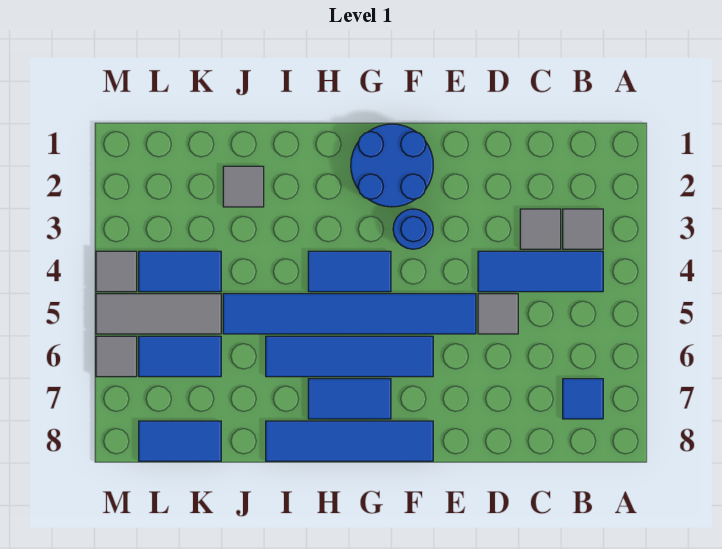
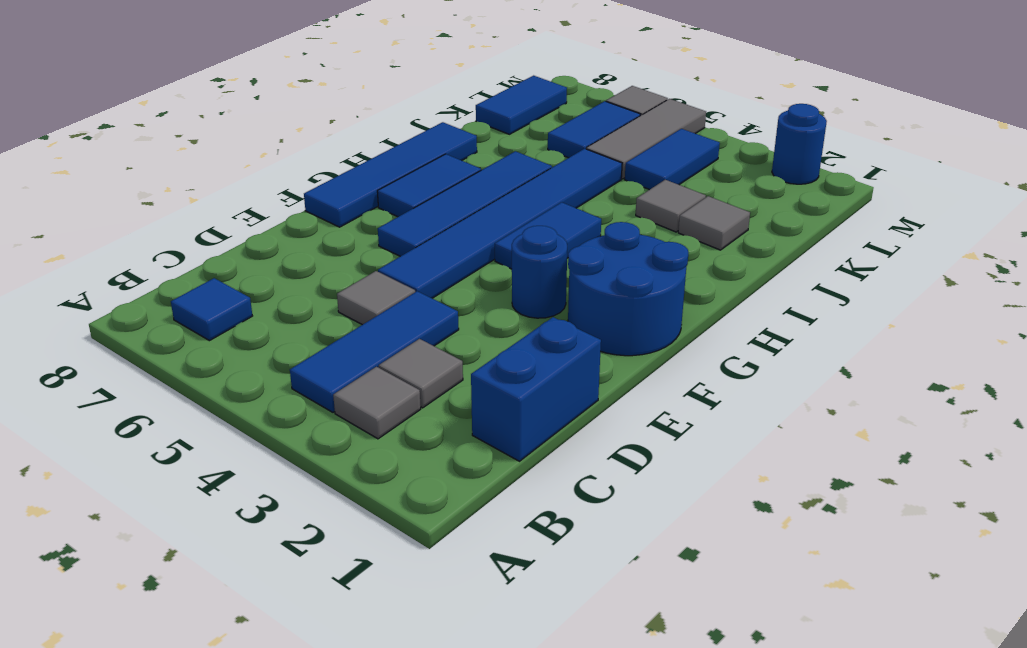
none -> blue brick C1:D1 level 1
none -> blue round brick M2 level 1
grey tile M4 level 1 -> grey tile J3 level 1

